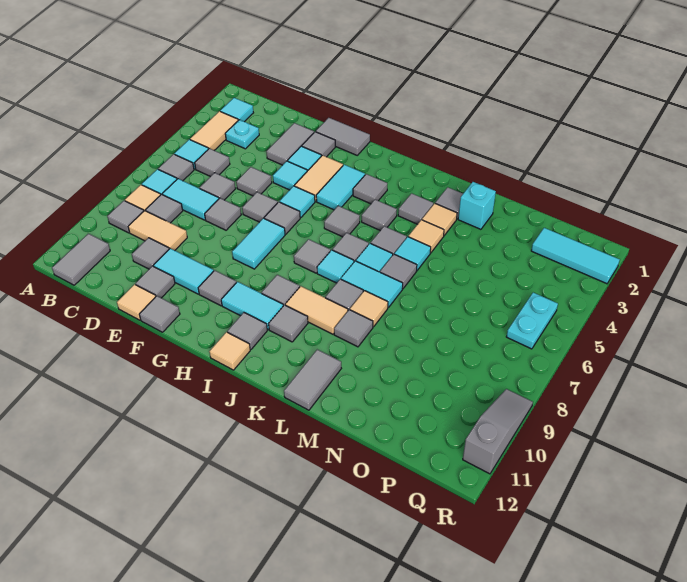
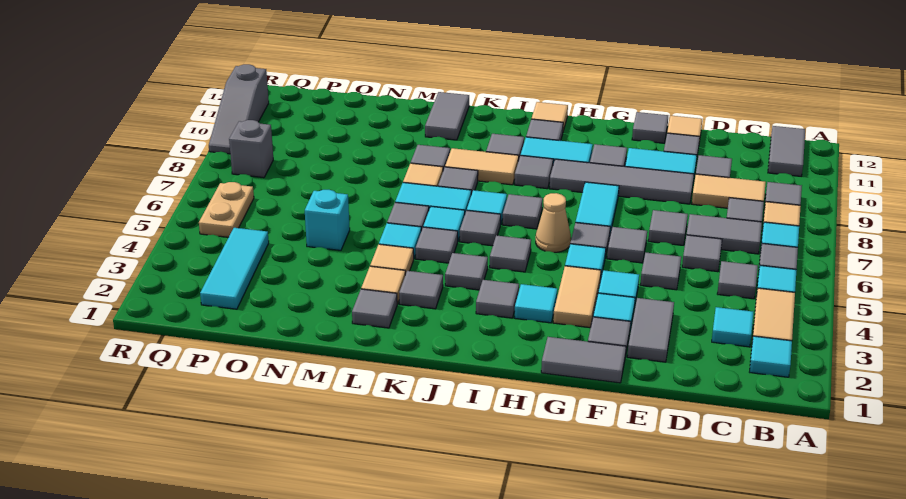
cyan plate C3 level 1 -> cyan tile C3 level 1
cyan tile C7:D7 level 1 -> grey tile C7:D7 level 1
none -> grey tile E9:H9 level 1
cyan tile H3:H4 level 1 -> cyan tile H3 level 1
none -> tan cone H6 level 1
cyan brick M2 level 1 -> cyan brick N5 level 1
cyan tile P2:R2 level 1 -> cyan tile P2:P4 level 1
cyan plate Q5:Q6 level 1 -> tan plate Q5:Q6 level 1
none -> grey brick Q8 level 1

